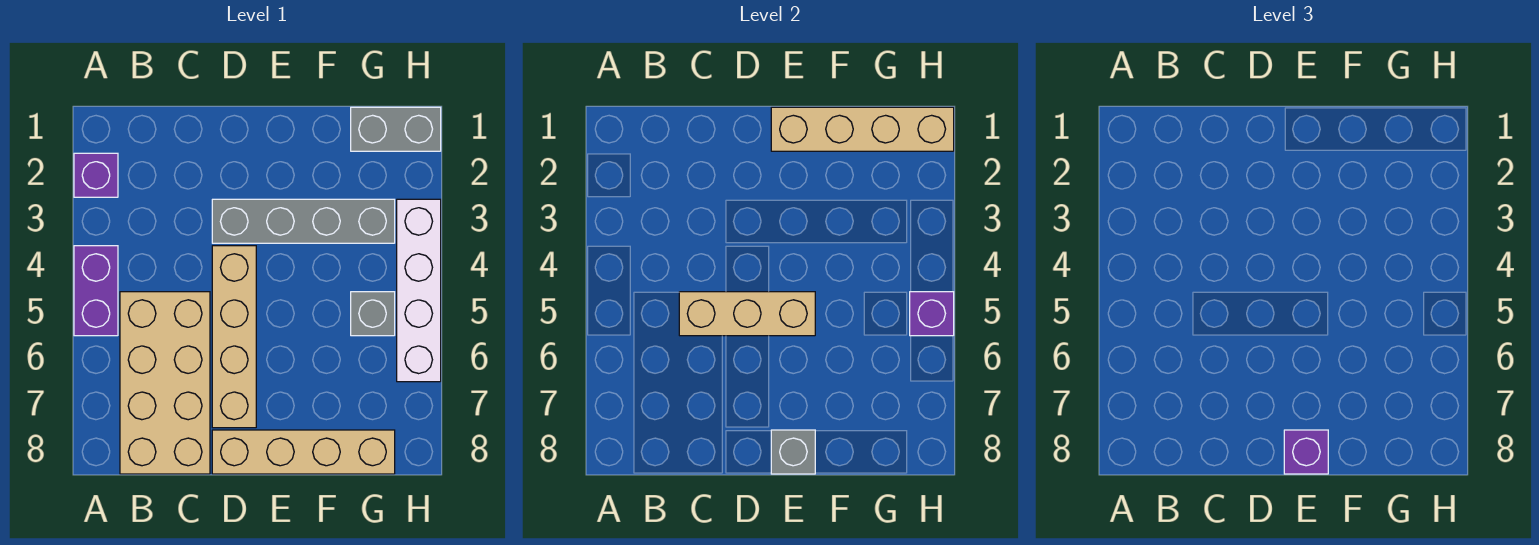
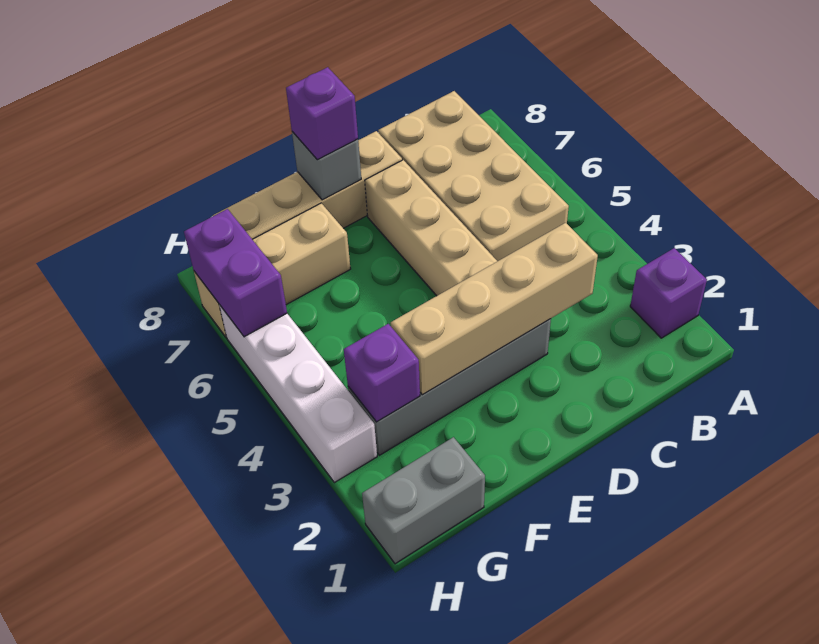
purple brick A4:A5 level 1 -> purple brick H6:H7 level 2
tan brick C5:E5 level 2 -> tan brick F7:H7 level 1
tan brick E1:H1 level 2 -> tan brick C3:F3 level 2
grey brick G5 level 1 -> none
purple brick H5 level 2 -> purple brick G3 level 2

